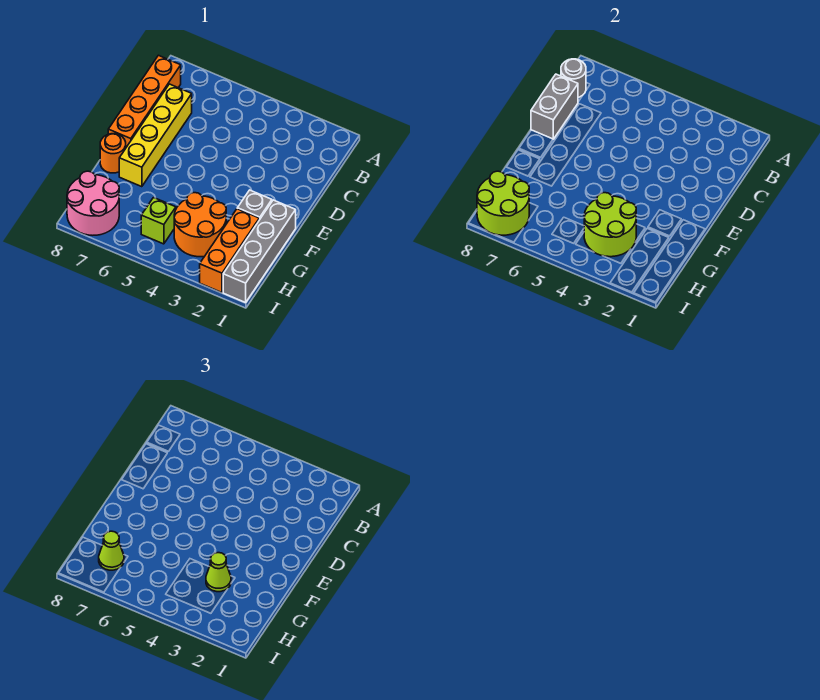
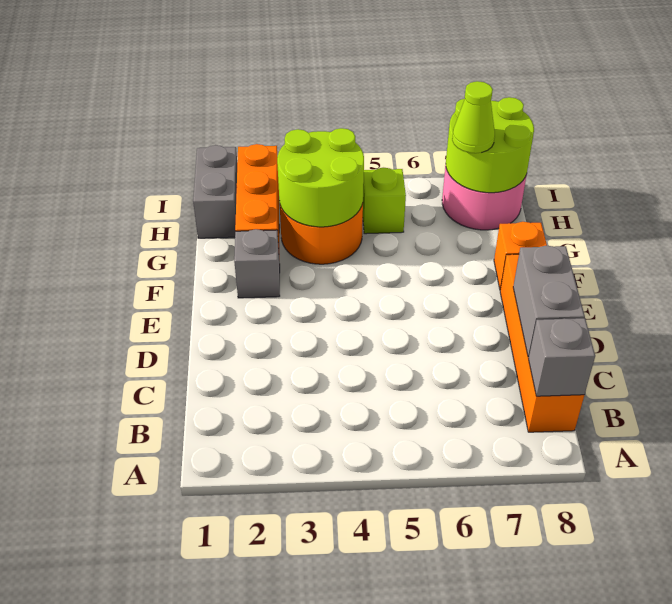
grey round brick B8 level 2 -> grey brick B8 level 2
yellow brick C7:F7 level 1 -> none
grey brick F1:I1 level 1 -> grey brick H1:I1 level 1
orange round brick F8 level 1 -> orange brick F8 level 1
lime cone G3 level 3 -> none

